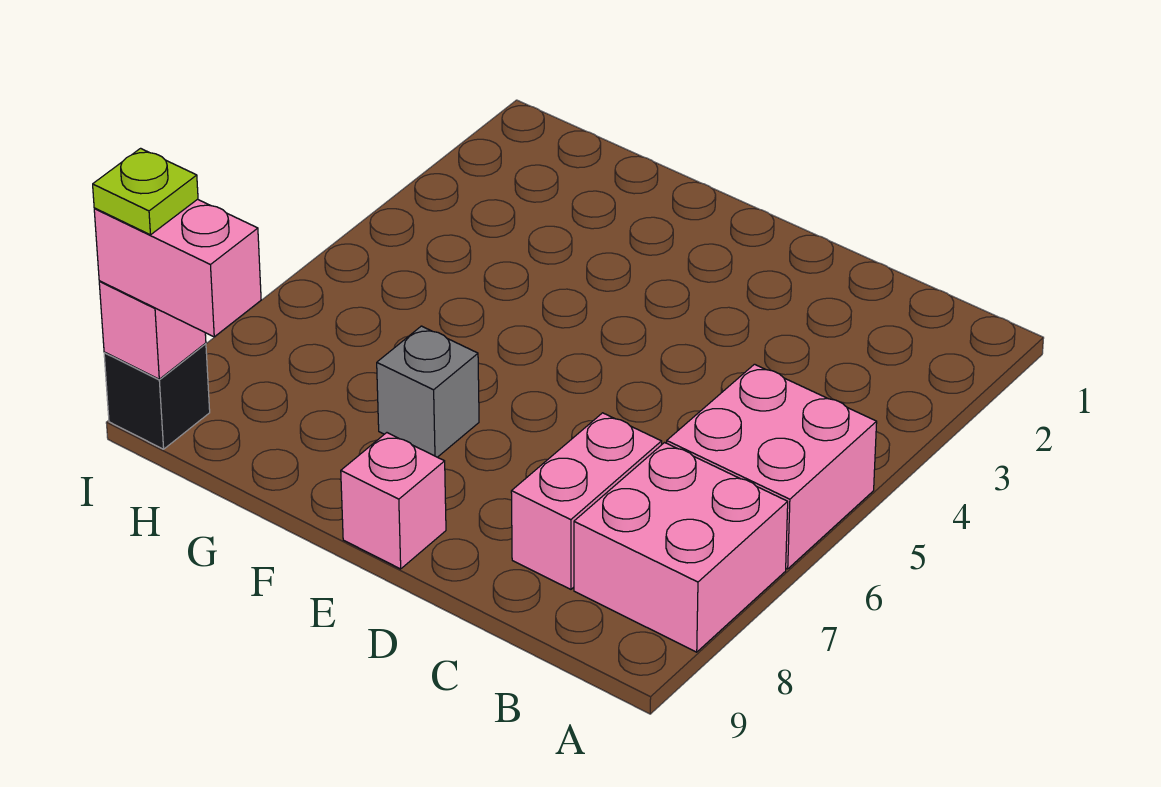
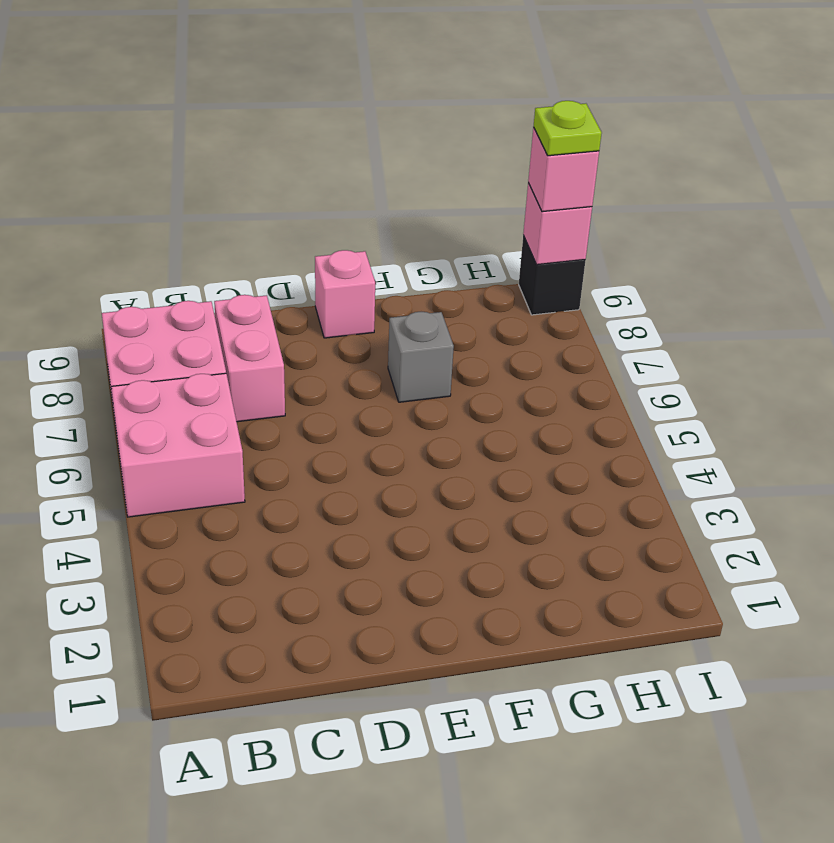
pink brick H9:I9 level 3 -> pink brick I9 level 3

